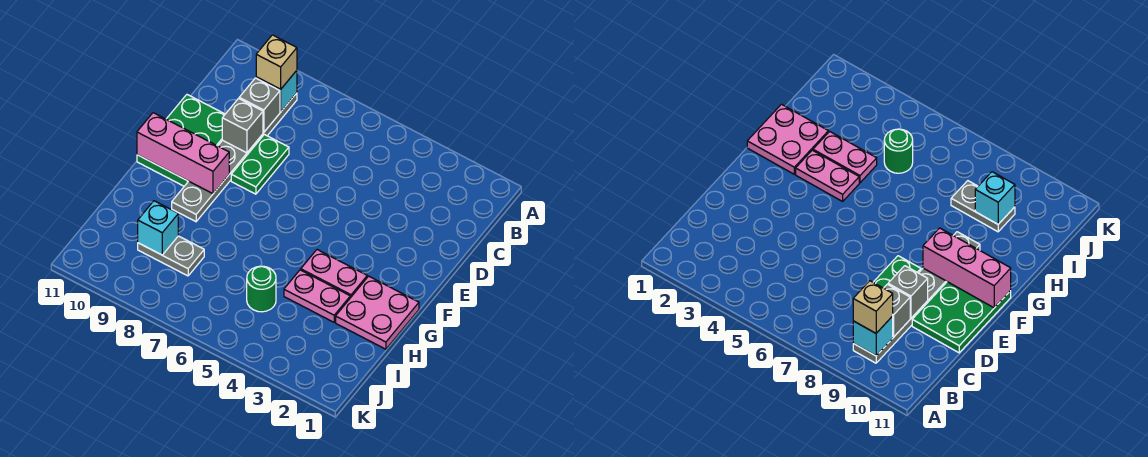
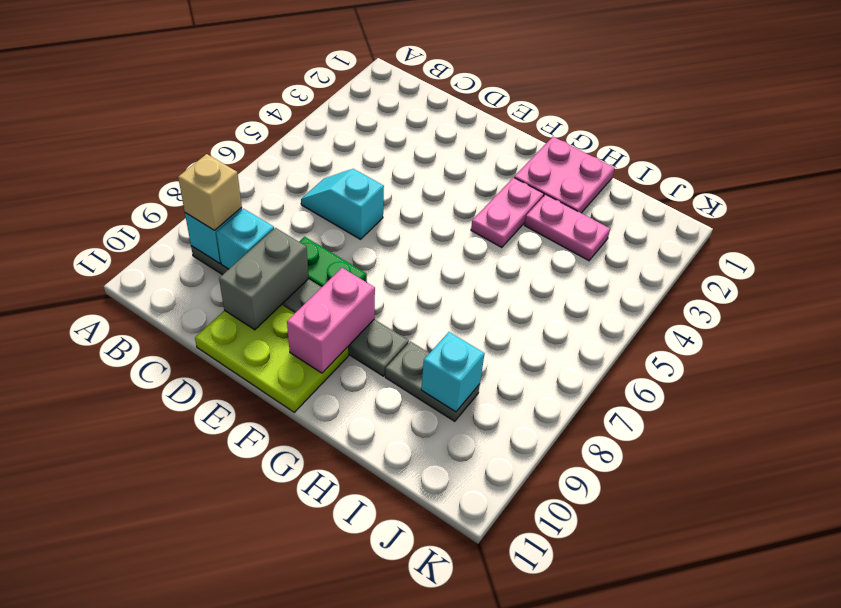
none -> cyan slope C6:D6 level 1 top D
grey brick C9 level 2 -> cyan brick C9 level 2
grey brick D9 level 2 -> grey brick D9:D10 level 2
green plate D10:F11 level 1 -> lime plate D10:F11 level 1
pink brick F9:F11 level 2 -> pink brick F9:F10 level 2
pink plate H3:H4 level 1 -> pink plate H3:I3 level 1
green round brick I5 level 1 -> none
grey plate I8:I9 level 1 -> grey plate H9:I9 level 1

